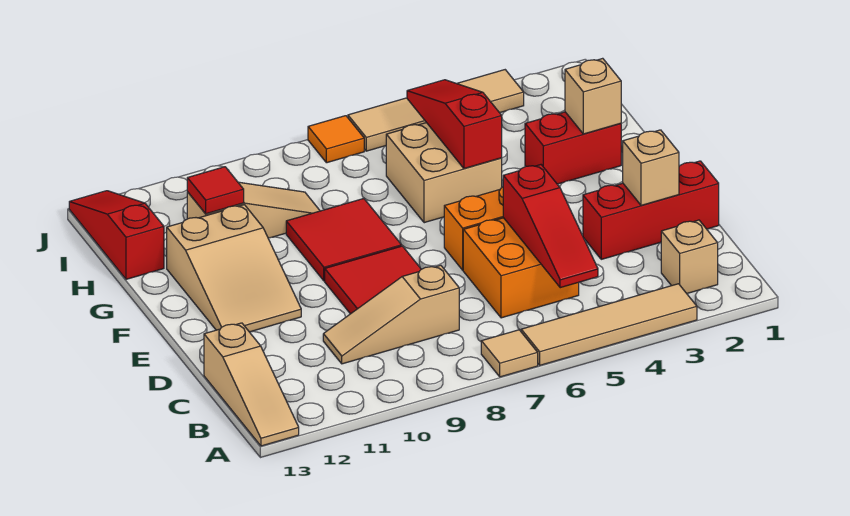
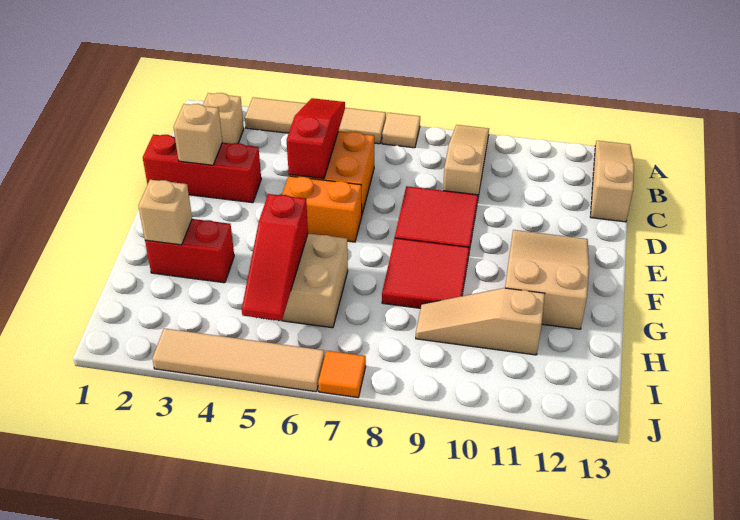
tan slope C8:C10 level 1 top 8 -> tan slope A9:C9 level 1 top C
red tile H11 level 2 -> none
red slope H13:J13 level 1 top H -> none

